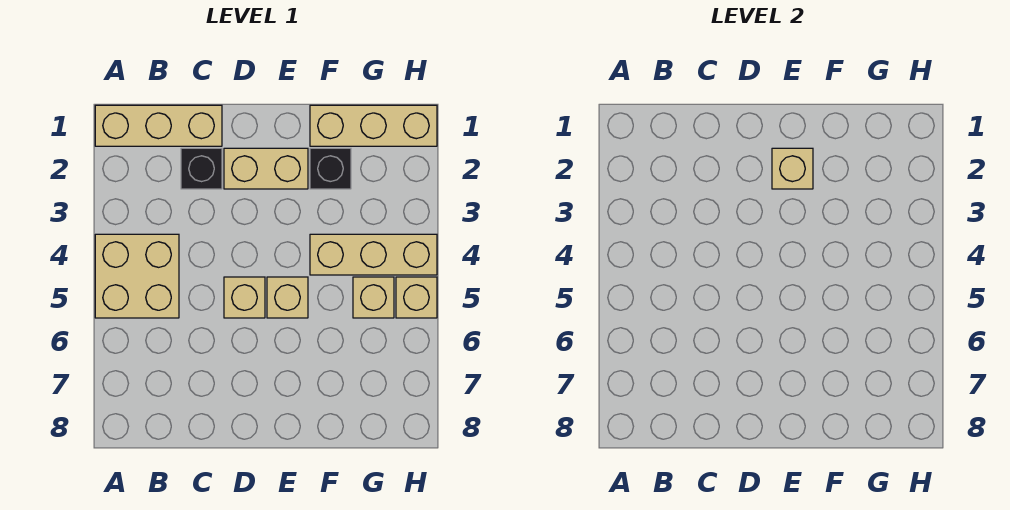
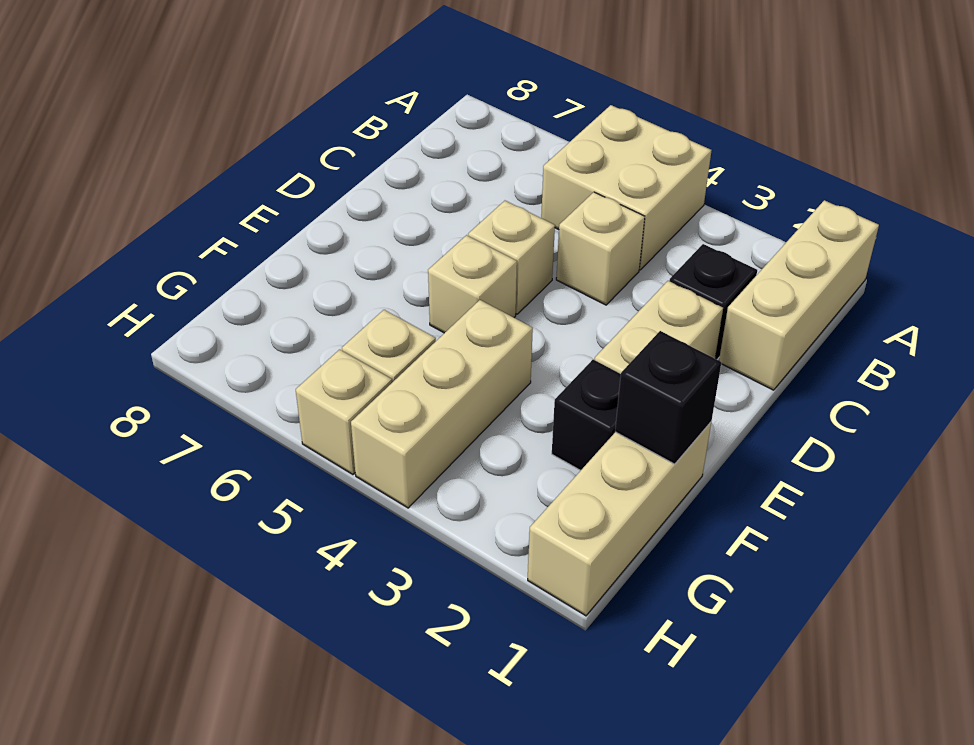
tan brick E2 level 2 -> tan brick C4 level 1
none -> black brick F1 level 2

